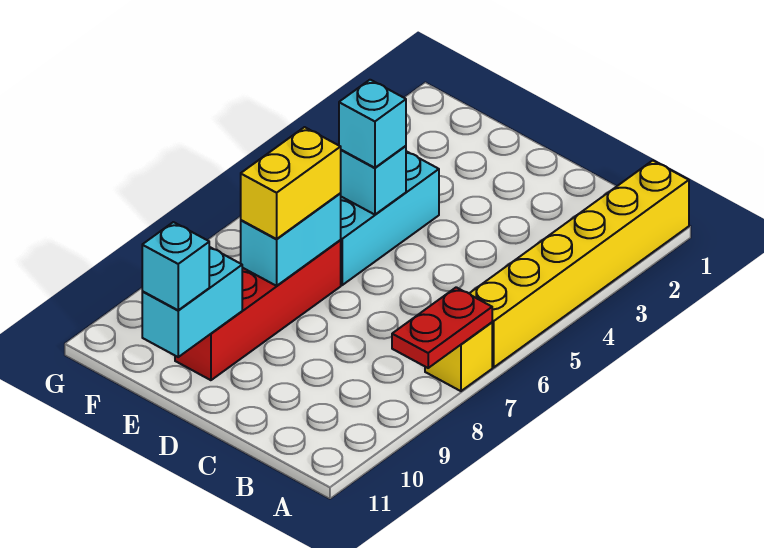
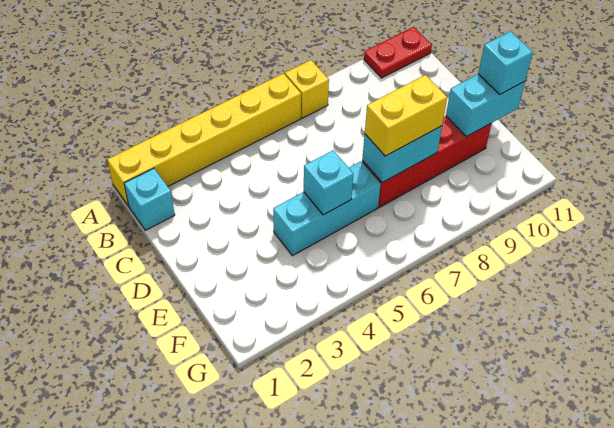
red plate A7:A8 level 2 -> red plate A10:A11 level 1
cyan brick E5 level 3 -> cyan brick B1 level 1

